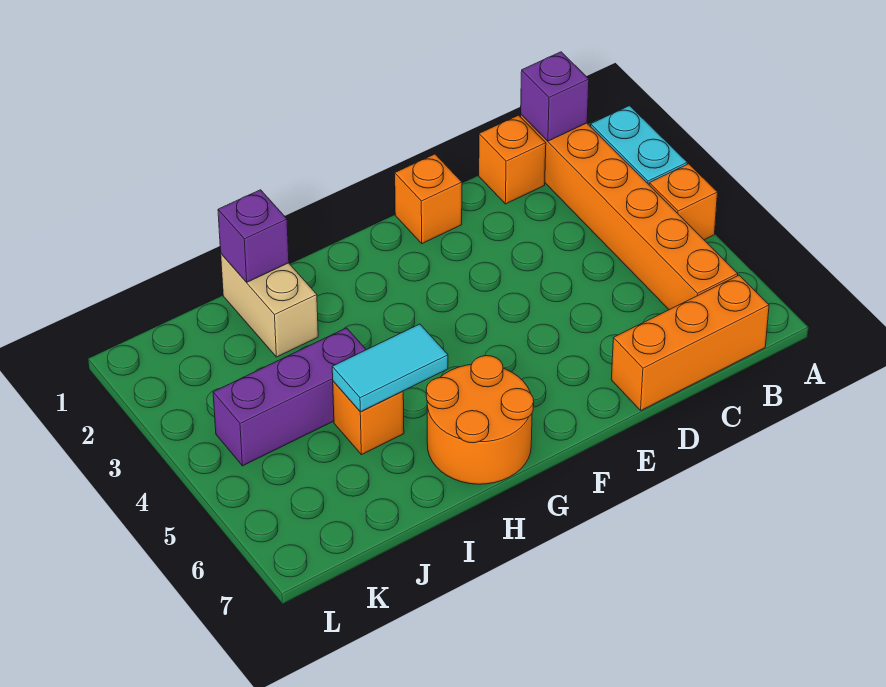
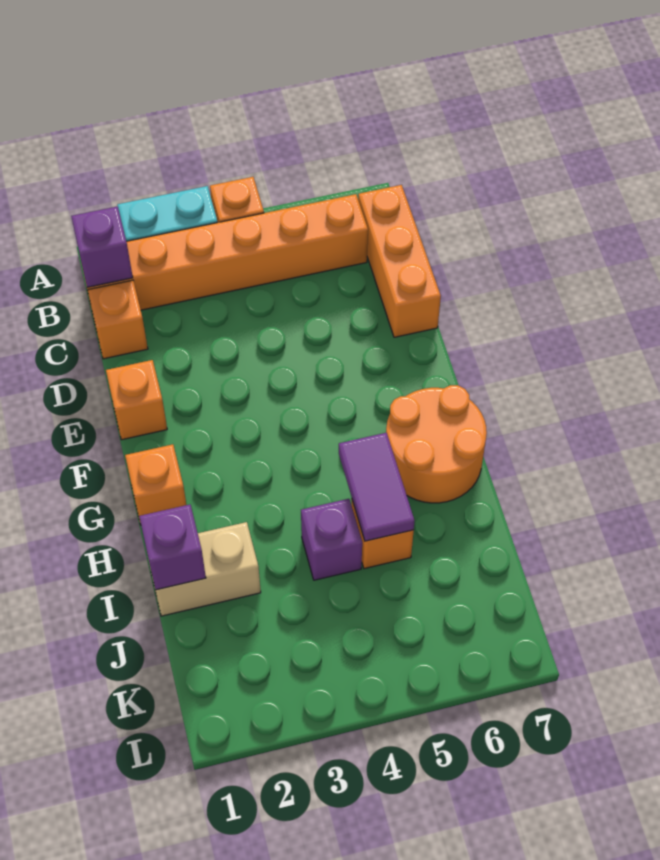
none -> orange brick G1 level 1
cyan tile H5:I5 level 2 -> purple tile H5:I5 level 2
purple brick I4:K4 level 1 -> purple brick I4 level 1

